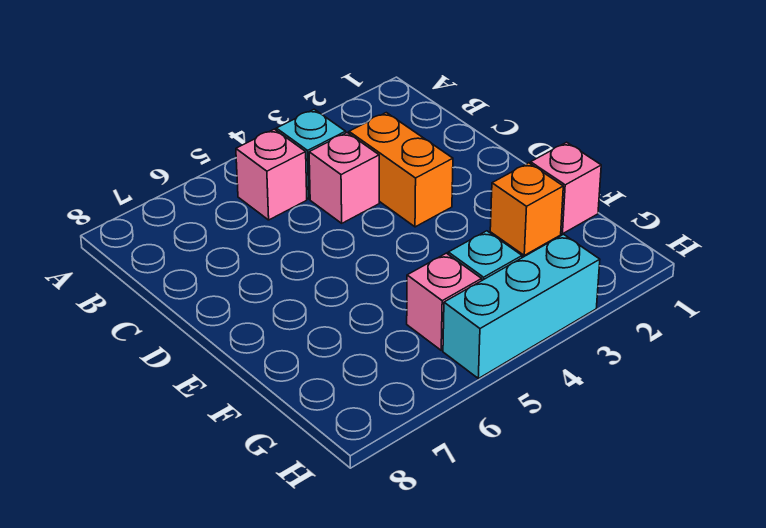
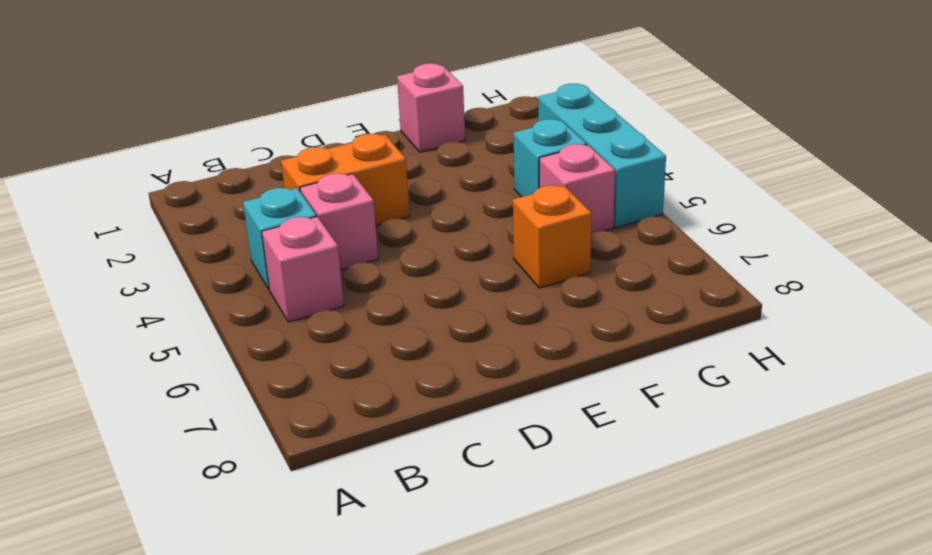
orange brick F2 level 1 -> orange brick F6 level 1

